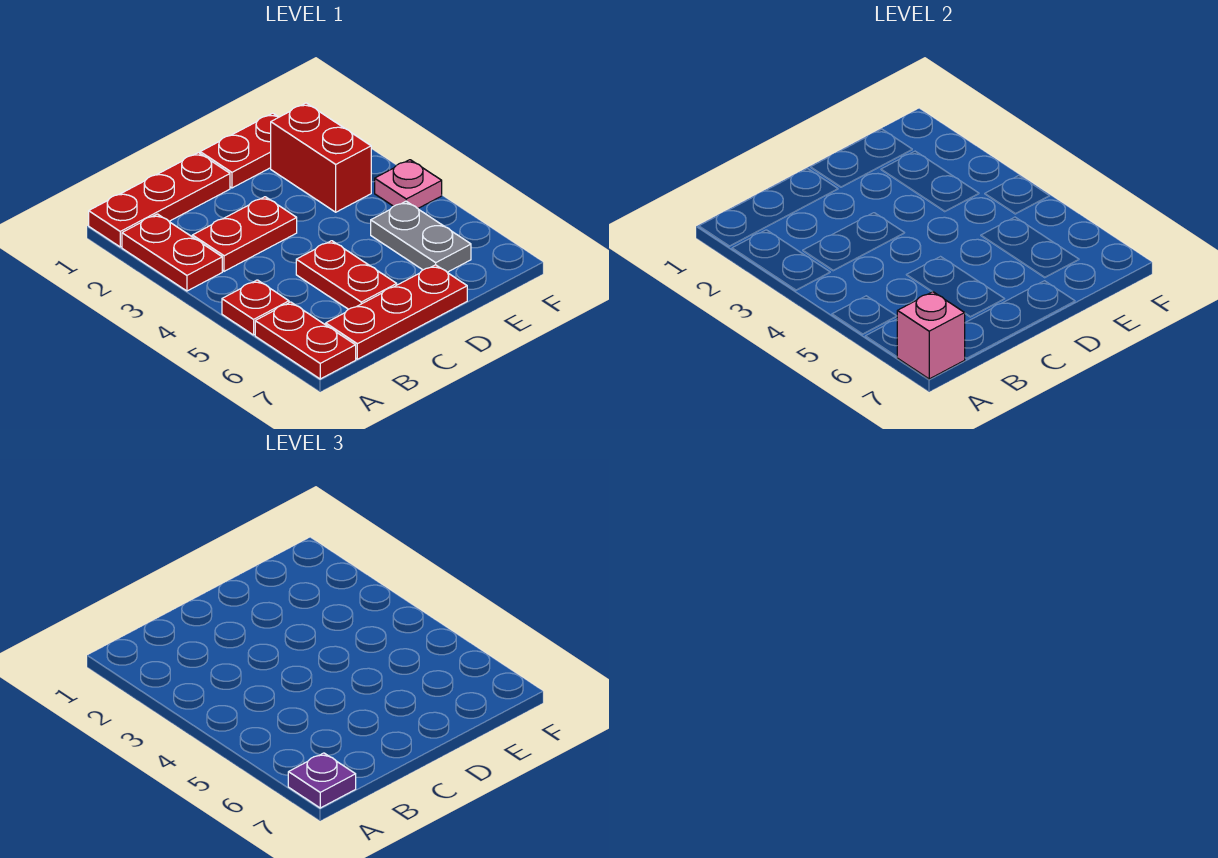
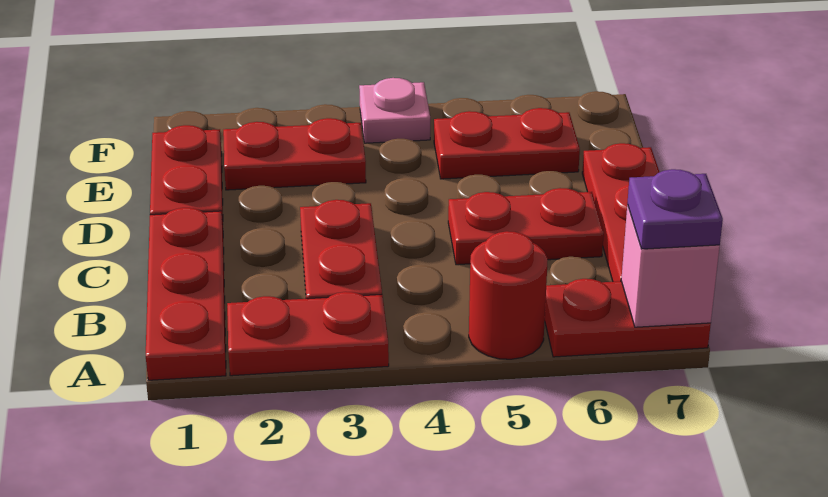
red plate A5 level 1 -> red round brick A5 level 1
red brick E2:E3 level 1 -> red plate E2:E3 level 1
grey plate E5:E6 level 1 -> red plate E5:E6 level 1

